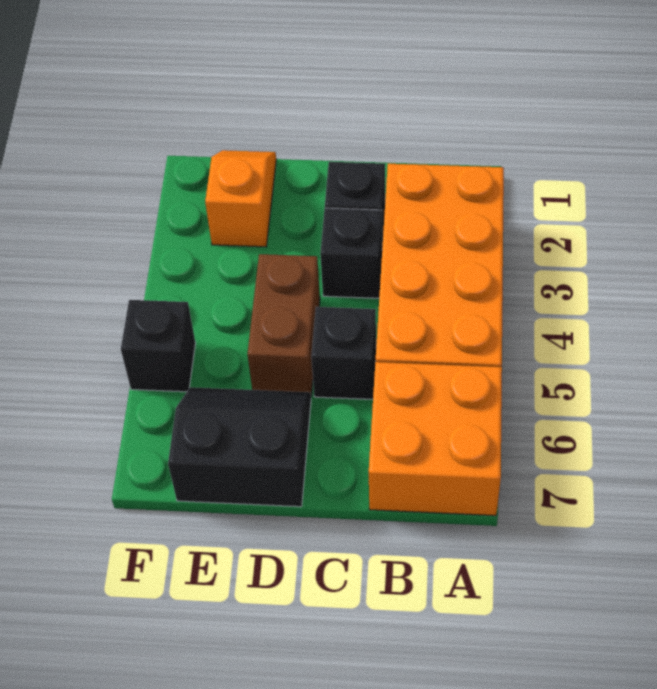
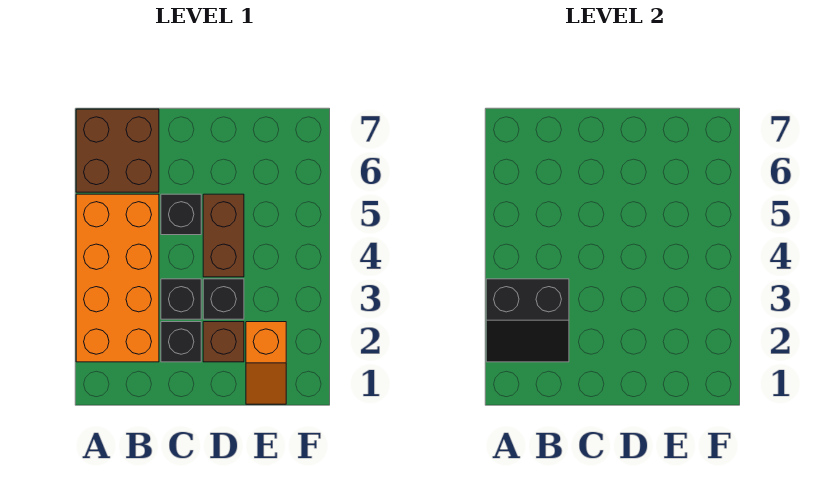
orange brick A6:B7 level 1 -> brown brick A6:B7 level 1
none -> brown brick D2 level 1
black slope D6:E7 level 1 top 7 -> black slope A2:B3 level 2 top 3
black brick F5 level 1 -> black brick D3 level 1

